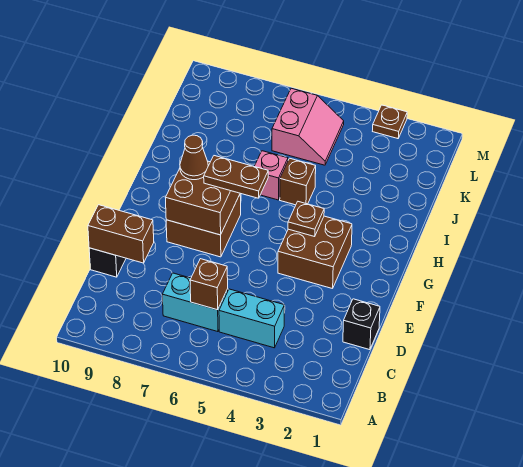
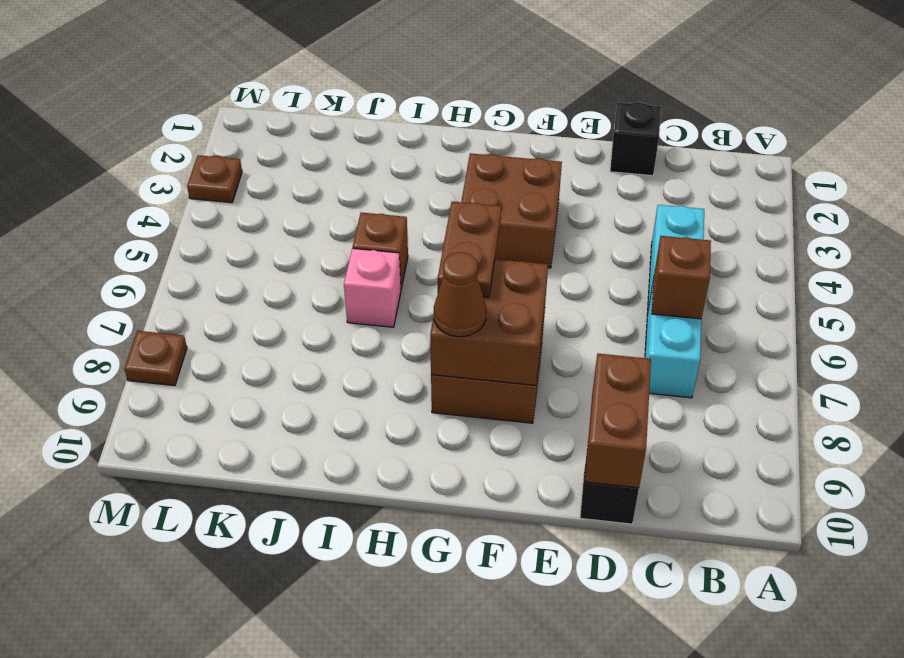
brown plate G4 level 2 -> brown plate M8 level 1
pink slope K5:L6 level 1 top 6 -> none

